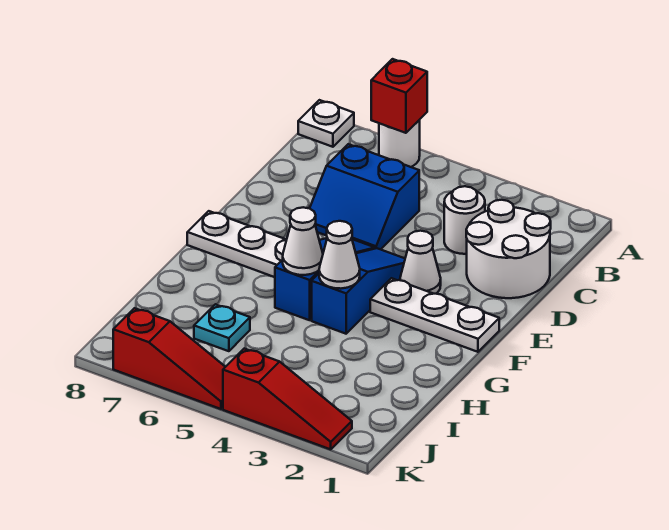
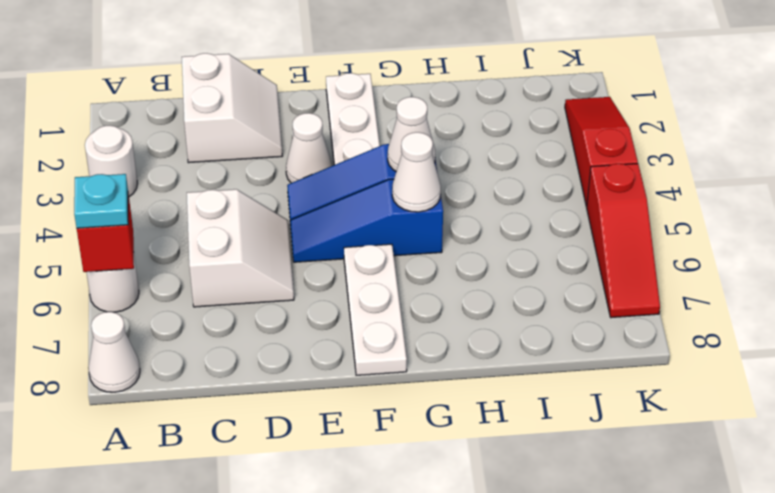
white plate A8 level 1 -> white cone A8 level 1
white round brick C1:D2 level 1 -> white slope C1:D2 level 1 top C
white round brick C3 level 1 -> white round brick A3 level 1
blue slope C5:D6 level 1 top C -> white slope C5:D6 level 1 top C
cyan plate I6 level 1 -> cyan plate A6 level 3
red slope K5:K7 level 1 top 7 -> red slope K5:K7 level 1 top 5

